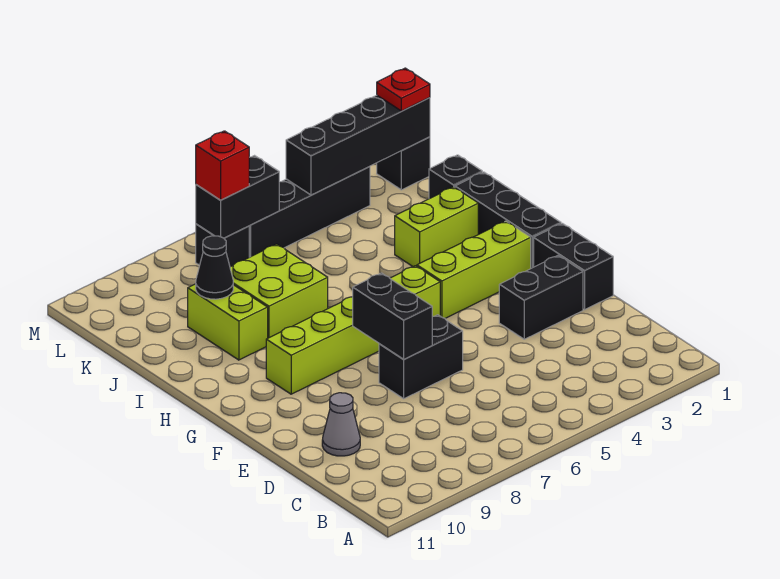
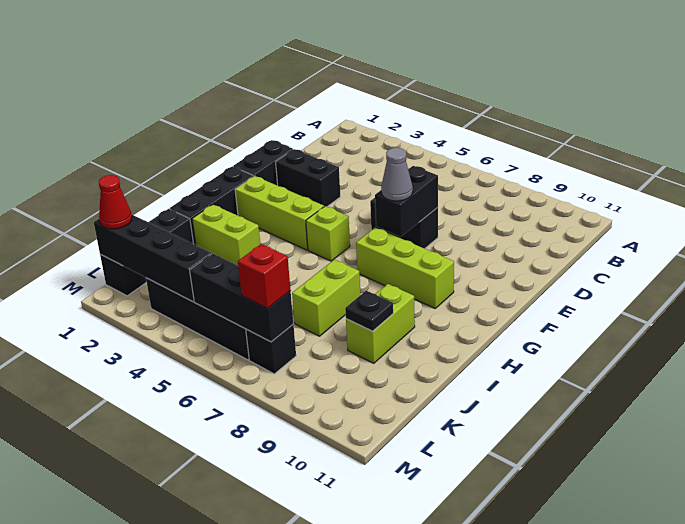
grey cone D10 level 1 -> grey cone F7 level 3
lime brick I7:J8 level 1 -> lime brick I7:J7 level 1
black cone J9 level 2 -> black plate J9 level 2
red plate L1 level 3 -> red cone L1 level 3
black brick L6:L7 level 2 -> black brick L5:L7 level 2

